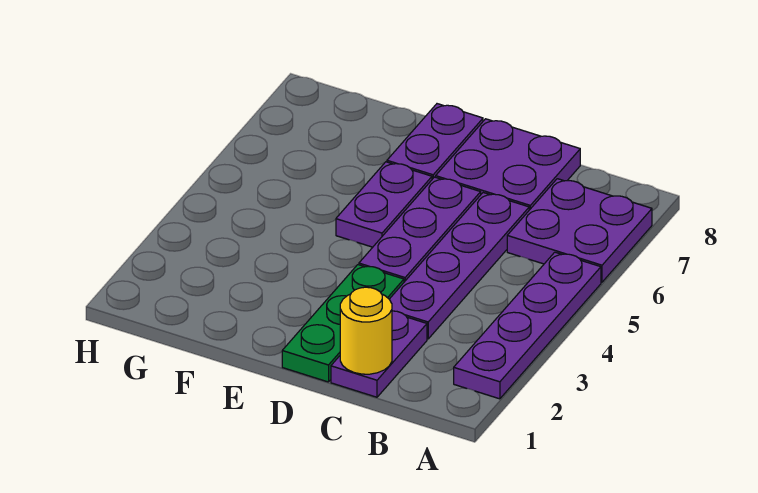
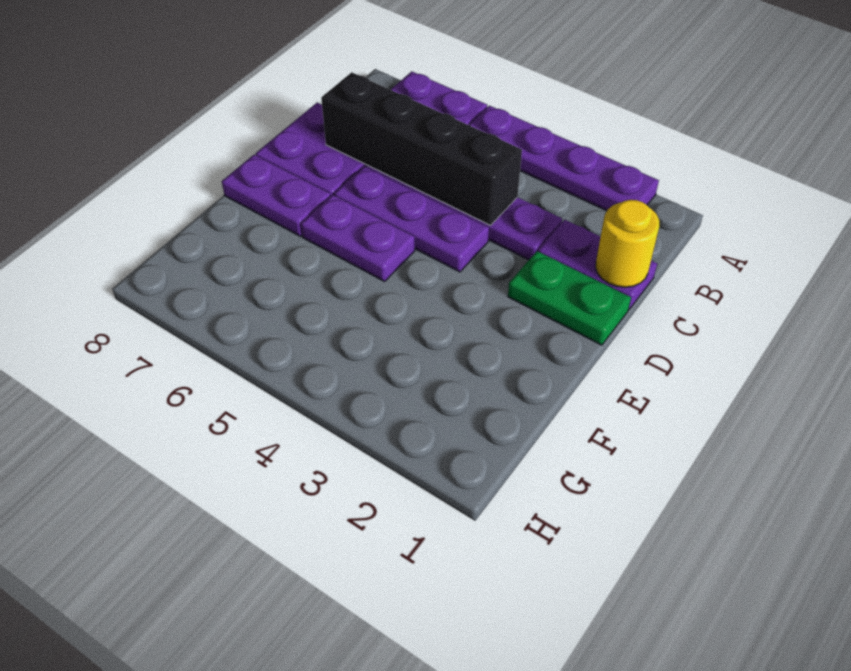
none -> black brick C4:C7 level 2
green plate D1:D3 level 1 -> green plate D1:D2 level 1

